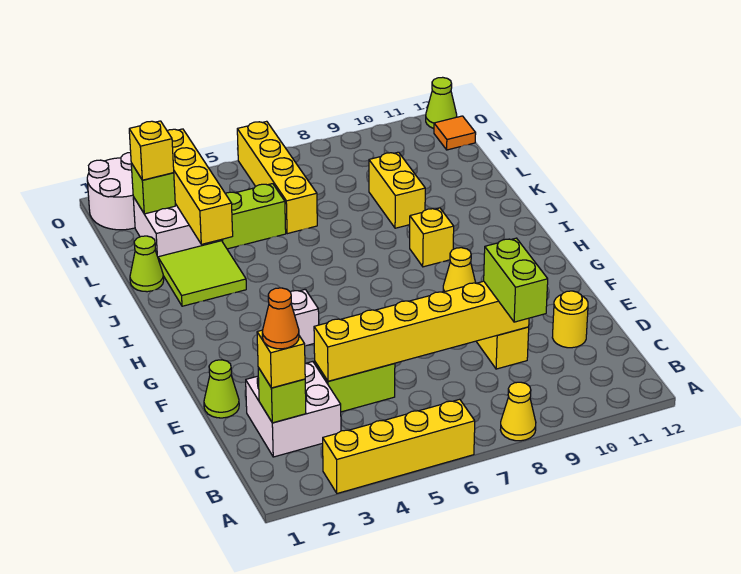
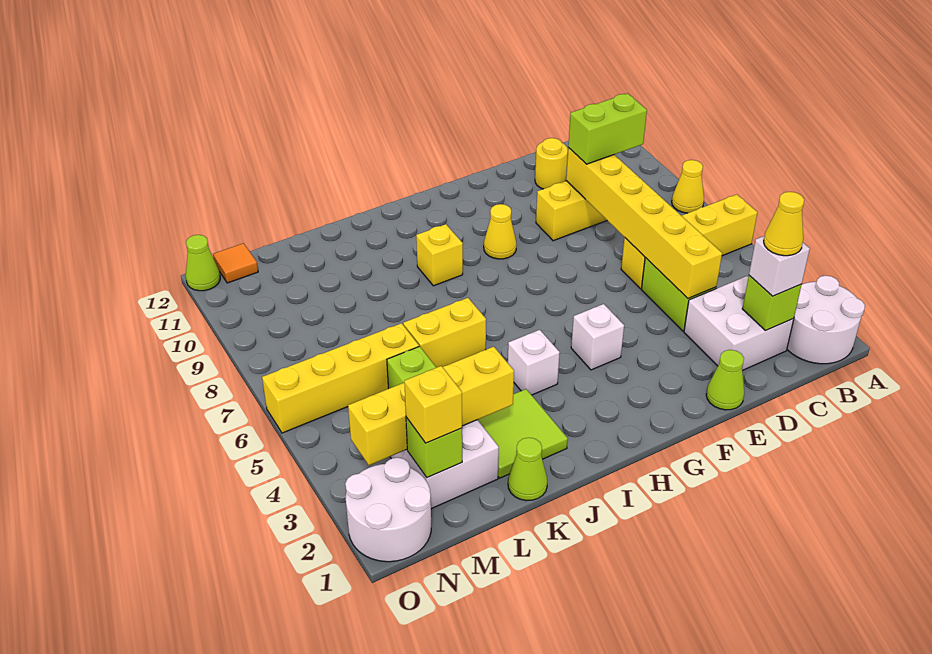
none -> white round brick A1:B2 level 1
yellow brick A3:A6 level 1 -> yellow brick A6:D6 level 1
yellow brick C2 level 3 -> white brick C2 level 3
orange cone C2 level 4 -> yellow cone C2 level 4
none -> white brick I4 level 1
yellow brick K9:L9 level 1 -> yellow brick J6:K6 level 1

